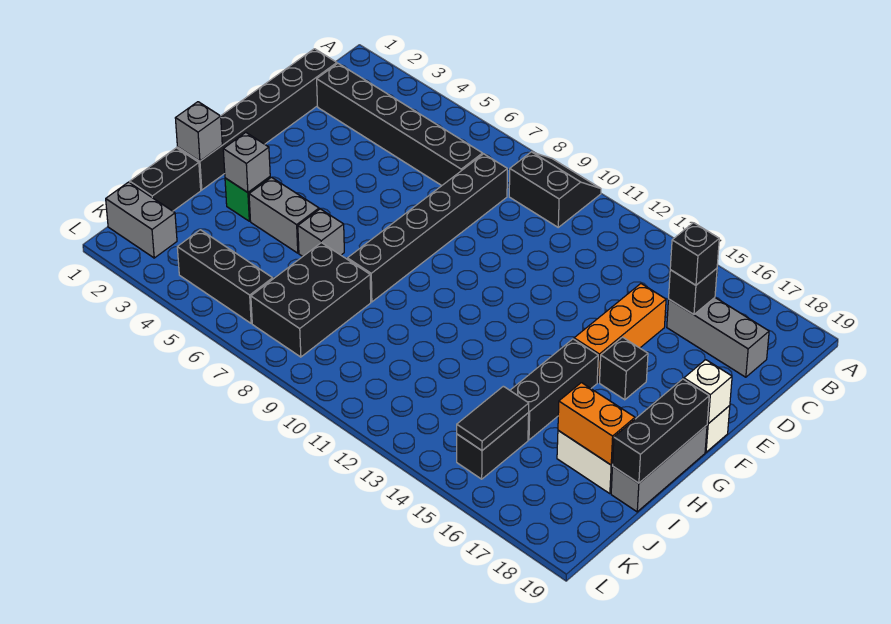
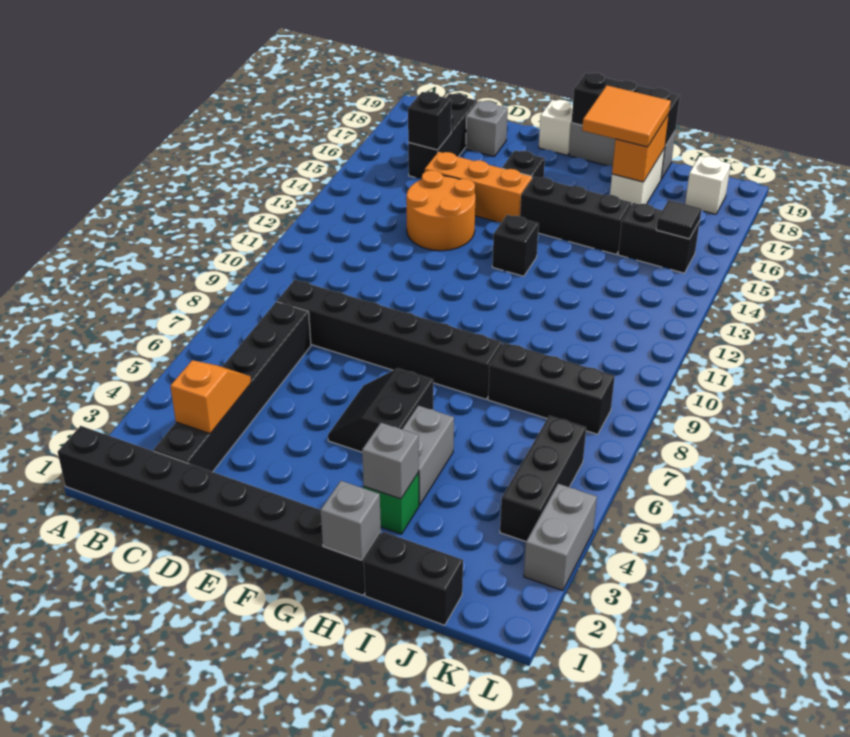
black slope A9:B10 level 1 top B -> black slope F5:G6 level 1 top G
black brick C1:H1 level 1 -> black brick A1:H1 level 1
none -> orange slope C3:C4 level 2 top 3
grey brick C16:C18 level 1 -> black brick C16:C18 level 1
black brick C16 level 3 -> black brick G13 level 1
none -> orange round brick D13:E14 level 1
white brick F19 level 2 -> white brick K18 level 1
grey brick H6 level 1 -> grey brick D18 level 1
none -> orange tile H17:I18 level 3
black brick I7:K8 level 1 -> black brick I8:K8 level 1
black tile J15:K15 level 2 -> black tile K15 level 2
grey brick K1:K2 level 1 -> grey brick L3:L4 level 1

